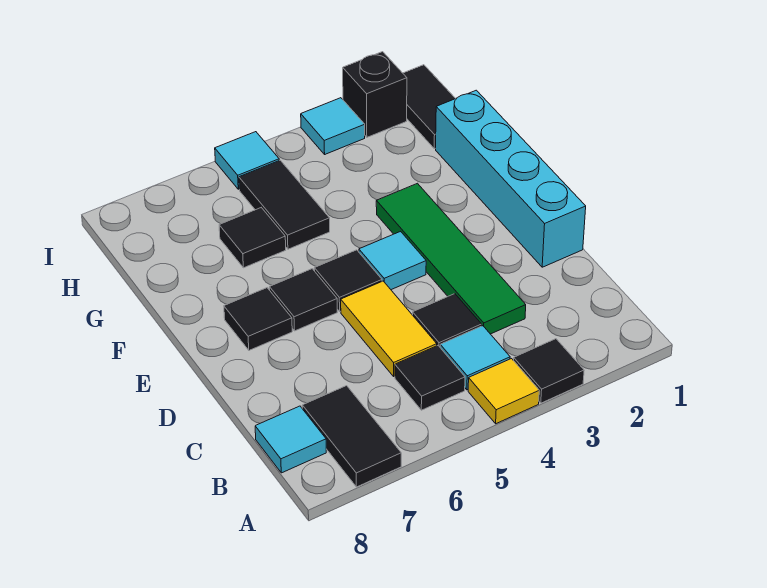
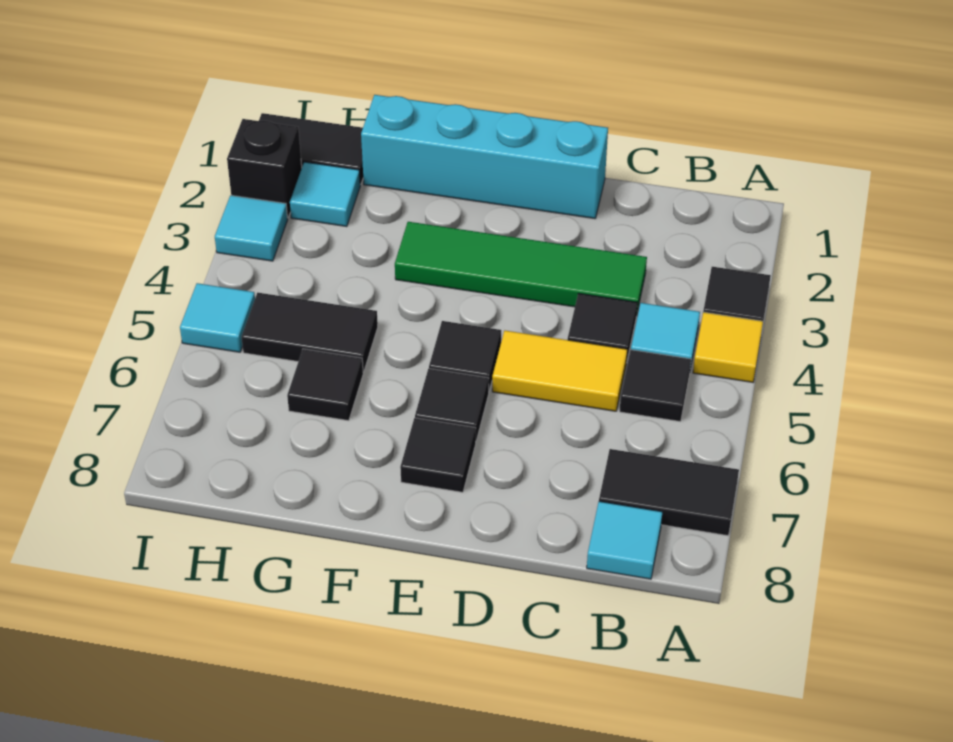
cyan tile E4 level 1 -> cyan tile H2 level 1

